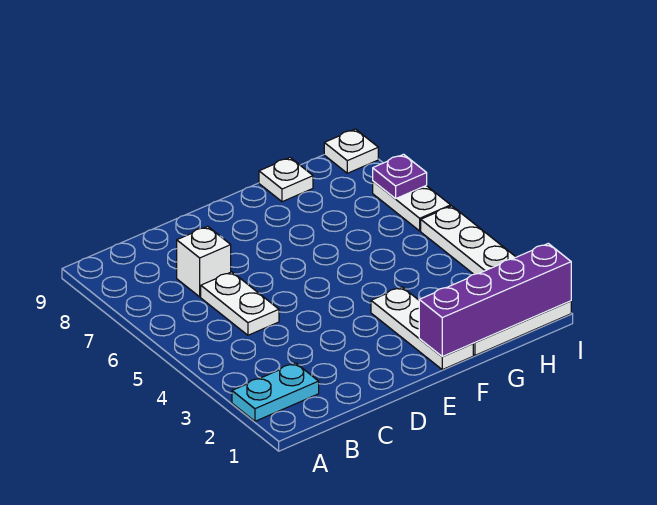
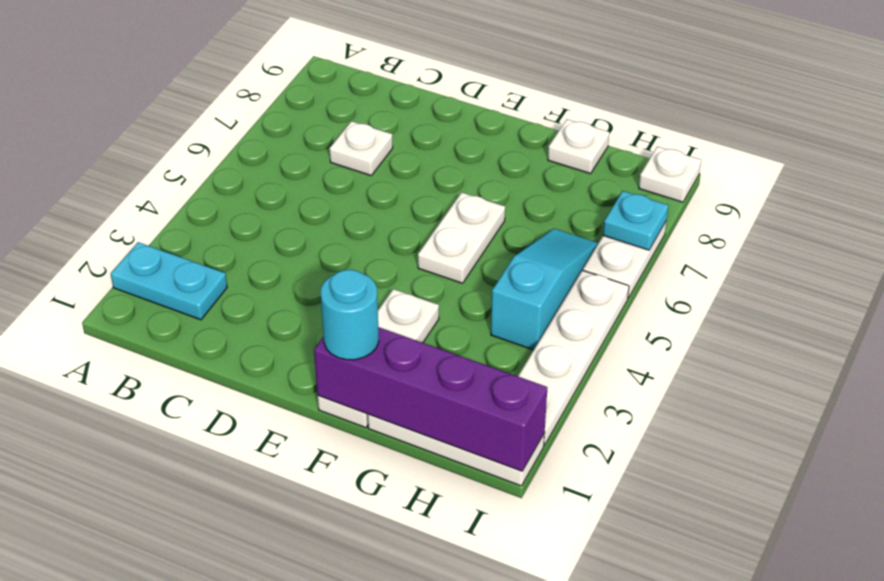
white plate C5:C6 level 1 -> white plate F5:F6 level 1
white brick C7 level 1 -> white plate C7 level 1
none -> cyan round brick F1 level 3
none -> cyan slope H4:H6 level 1 top 4
purple plate I7 level 2 -> cyan plate I7 level 2

